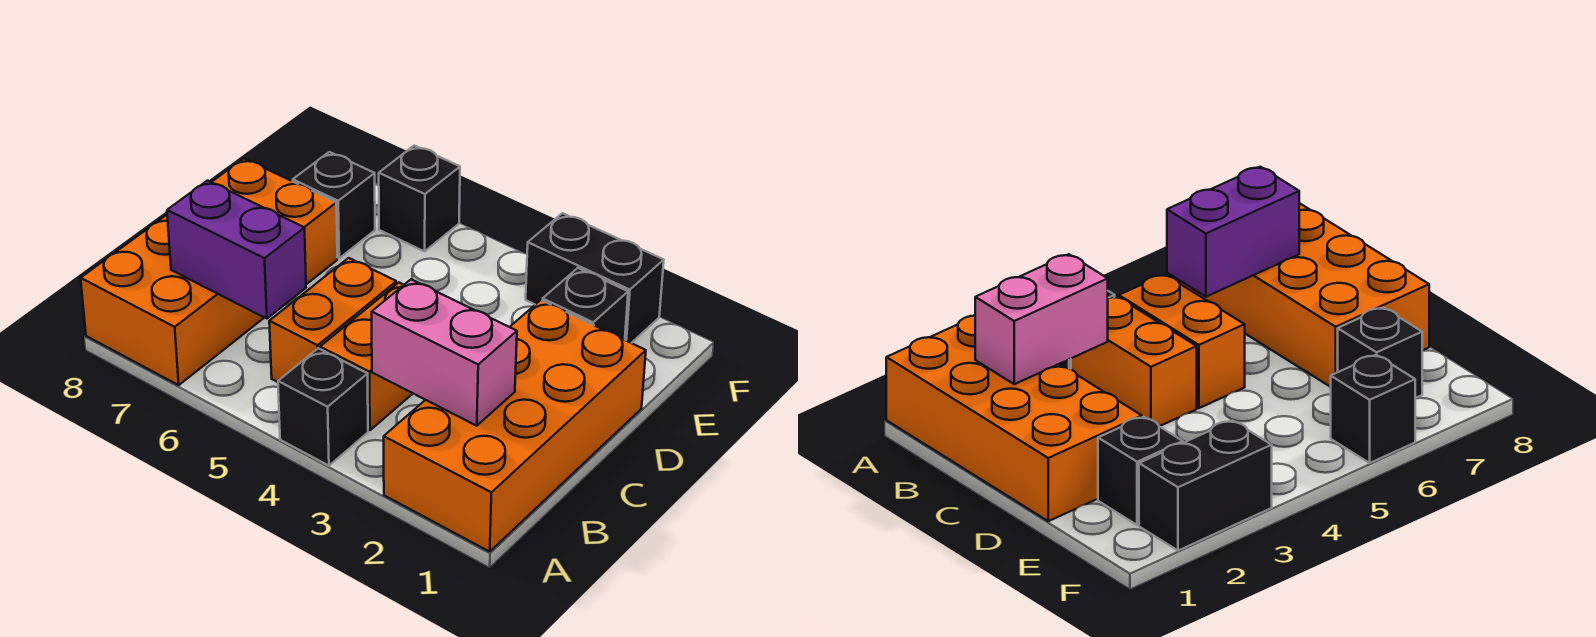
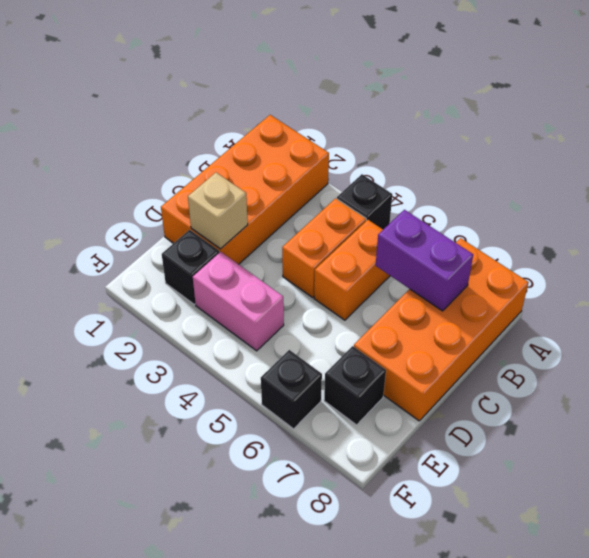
pink brick B2:B3 level 2 -> pink brick E3:E4 level 1
none -> tan brick D2 level 2
black brick F2:F3 level 1 -> none

